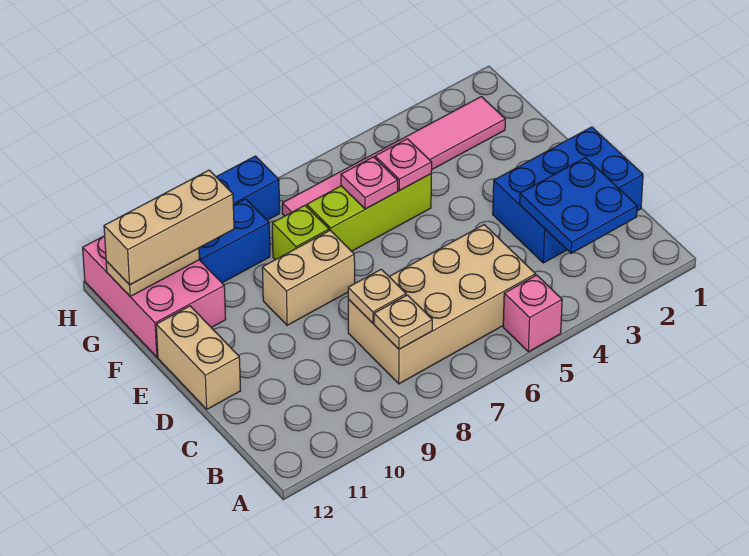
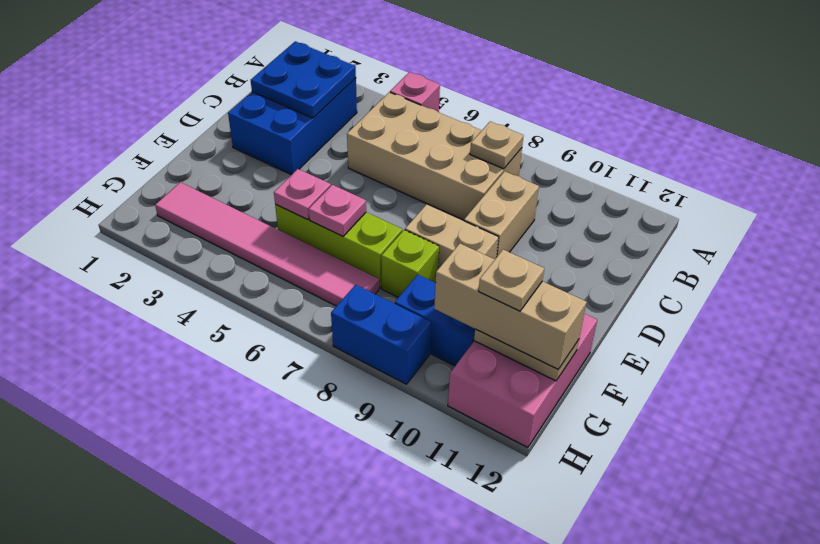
blue brick C1:D3 level 1 -> blue brick B2:D3 level 1
tan plate C8 level 2 -> tan plate G11 level 4
tan brick D12:E12 level 1 -> tan brick C9:D9 level 1

